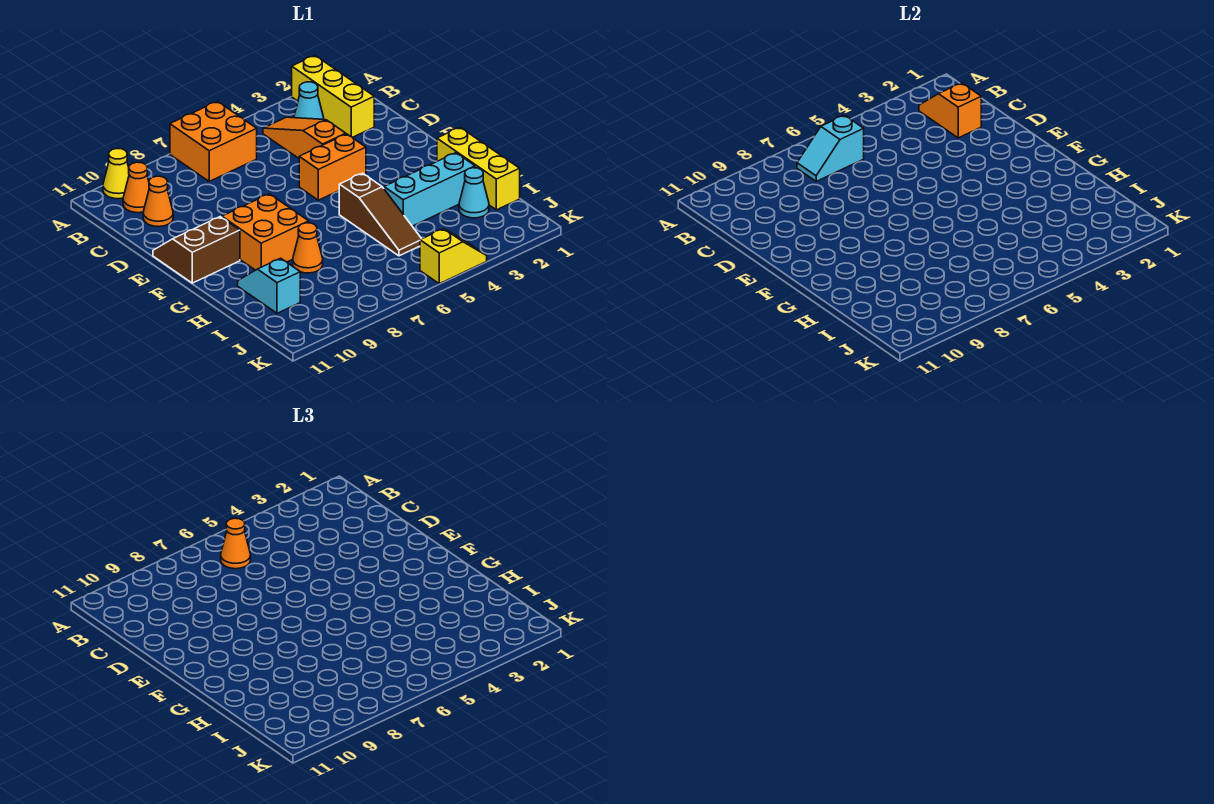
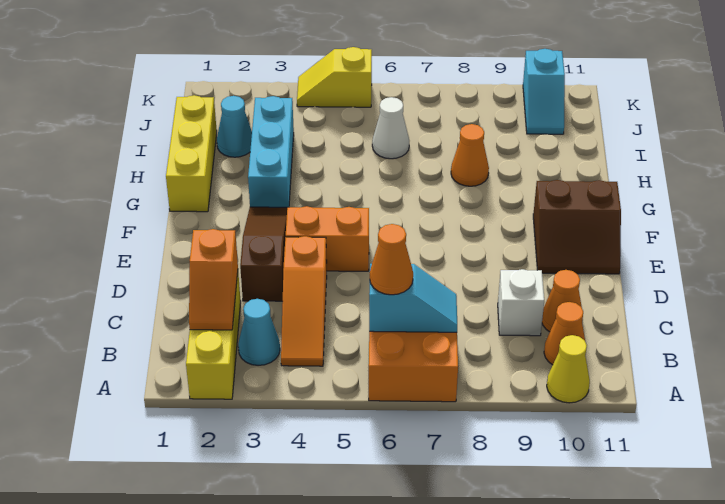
none -> white brick C9 level 1
orange brick F8:G9 level 1 -> none
brown slope G5:I5 level 1 top G -> brown slope D3:F3 level 1 top D
cyan brick H2:H4 level 1 -> cyan brick G3:I3 level 1
cyan slope H10:I10 level 1 top I -> cyan slope J10:K10 level 1 top K
none -> white cone I6 level 1

